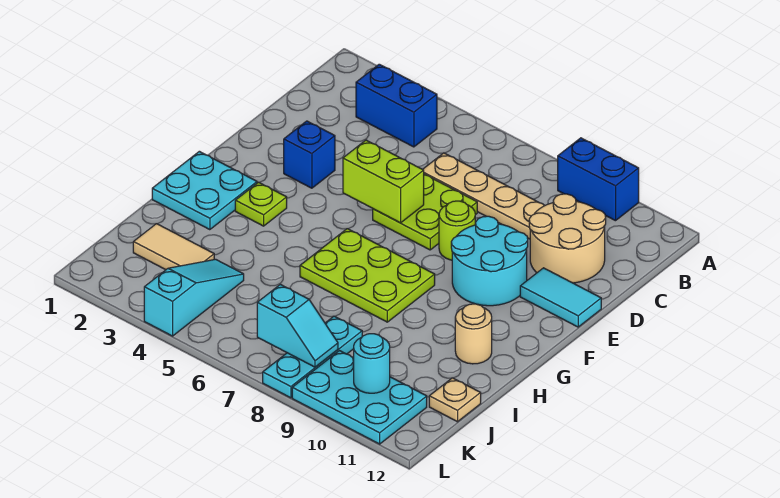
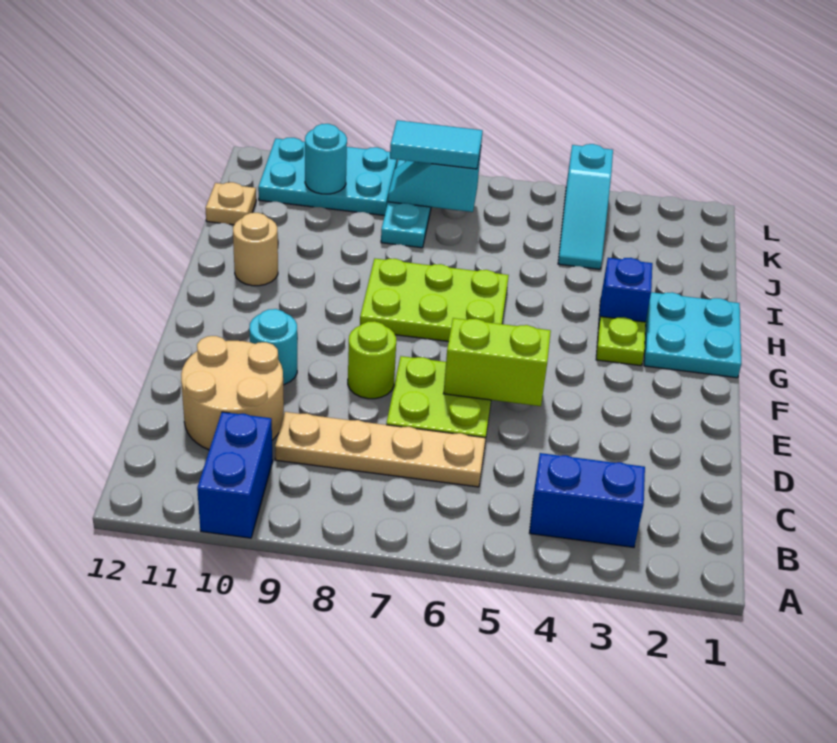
blue brick A9:A10 level 1 -> blue brick A10:B10 level 1
blue brick E3 level 1 -> blue brick H3 level 1
cyan round brick E9:F10 level 1 -> cyan round brick E10 level 1
cyan tile E11:E12 level 1 -> cyan tile K7:K8 level 3
tan tile J2:J3 level 1 -> none

